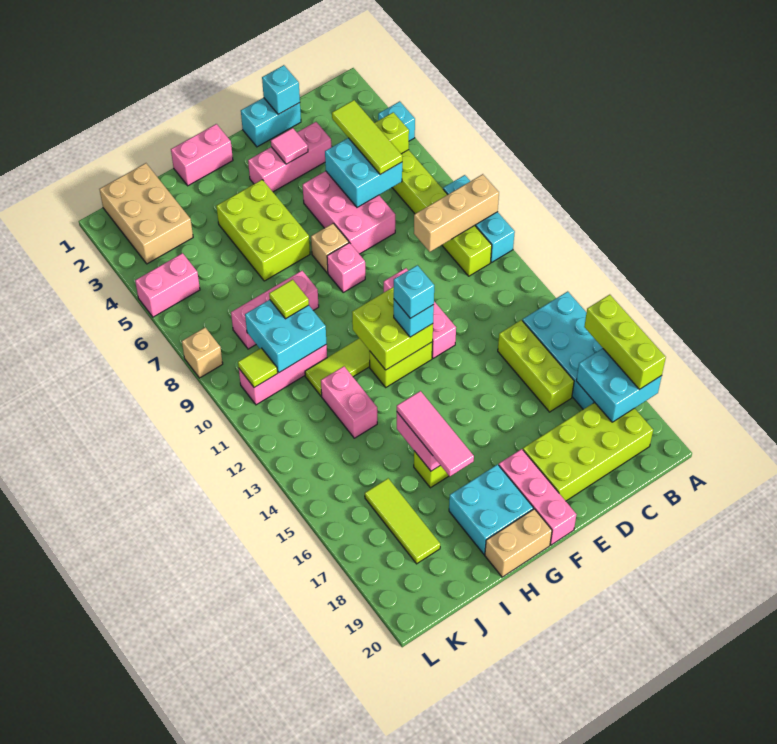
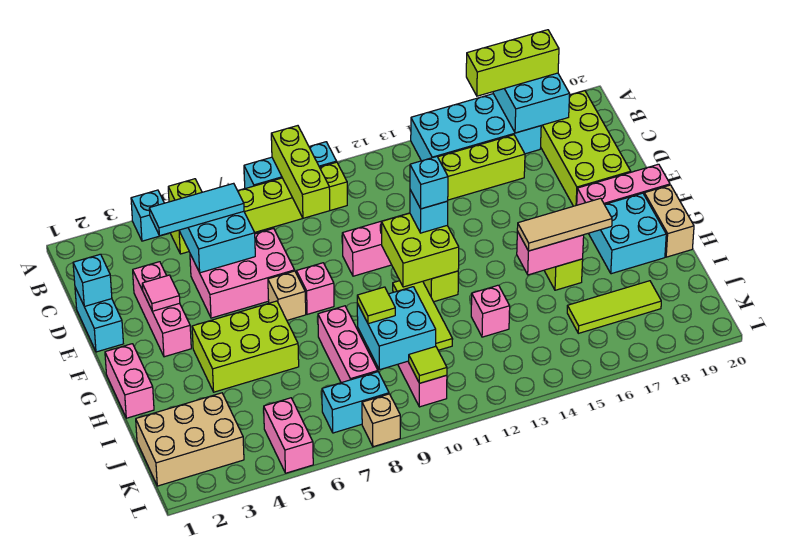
tan brick A9:C9 level 2 -> lime brick A9:C9 level 2
lime tile C4:C6 level 3 -> cyan tile C4:C6 level 3
pink tile H15:H17 level 3 -> tan tile H15:H17 level 3
pink brick I12:I13 level 1 -> pink brick I13 level 1
none -> cyan brick K7:K8 level 1

